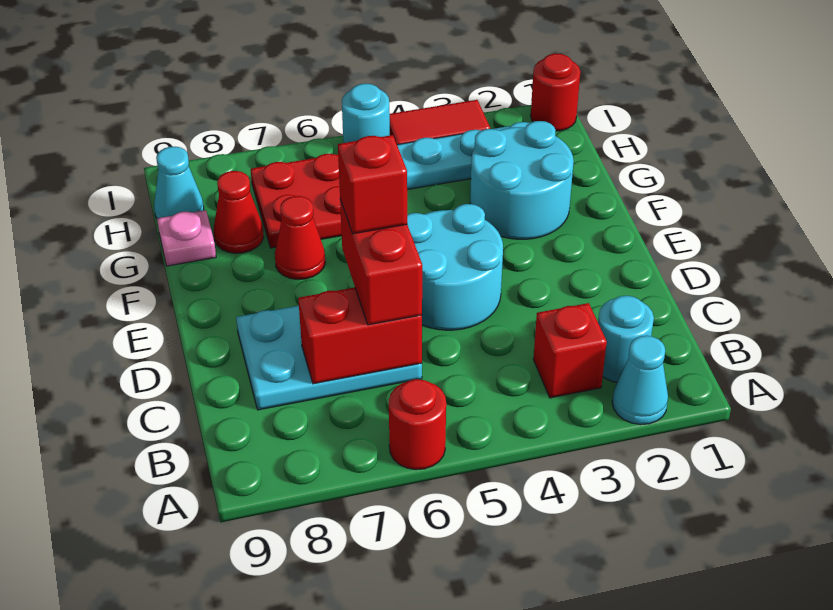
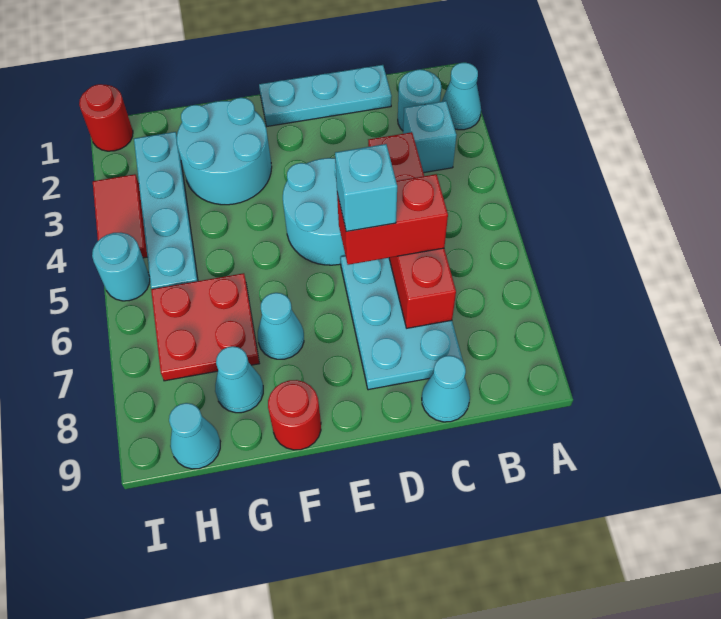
red round brick A6 level 1 -> red round brick F9 level 1
red brick B3 level 1 -> cyan brick B3 level 1
none -> cyan plate C1:E1 level 1
red brick C6:C7 level 2 -> red brick C4:C7 level 2
none -> cyan cone C9 level 1
red brick D6 level 4 -> cyan brick D6 level 4
red cone F7 level 1 -> cyan cone F7 level 1
red cone G8 level 1 -> cyan cone G8 level 1
pink plate G9 level 1 -> none

